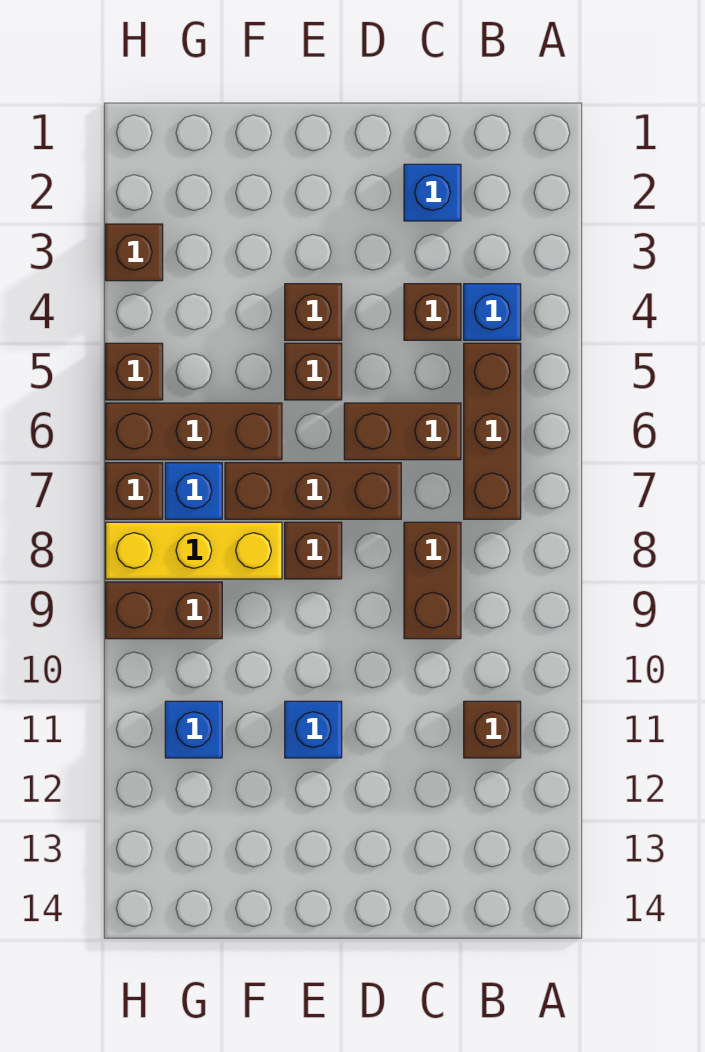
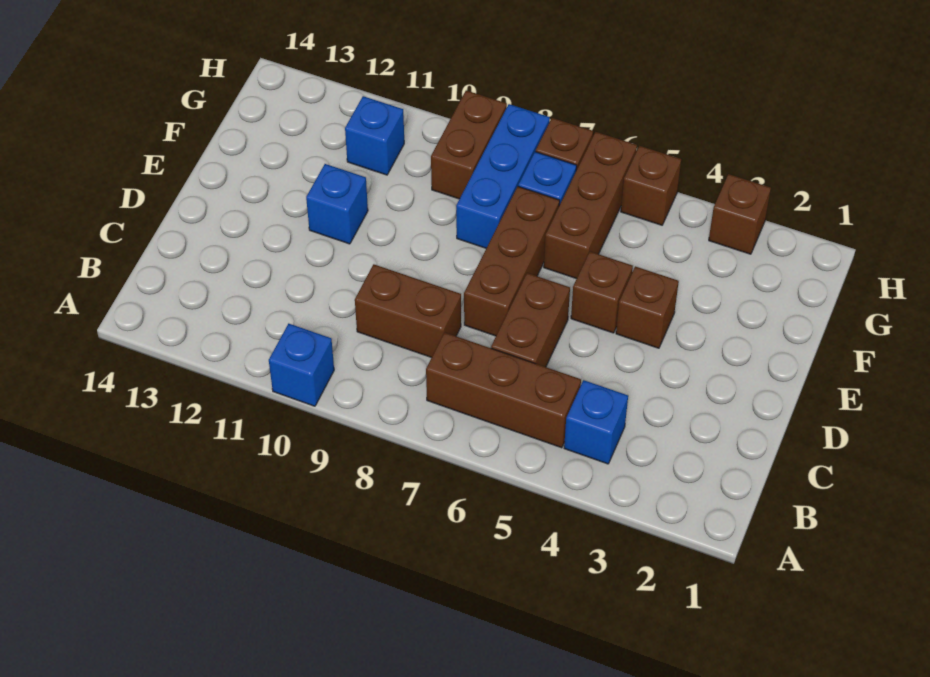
brown brick B11 level 1 -> none
blue brick C2 level 1 -> blue brick A10 level 1
brown brick C4 level 1 -> none
brown brick E8 level 1 -> none
yellow brick F8:H8 level 1 -> blue brick F8:H8 level 1

